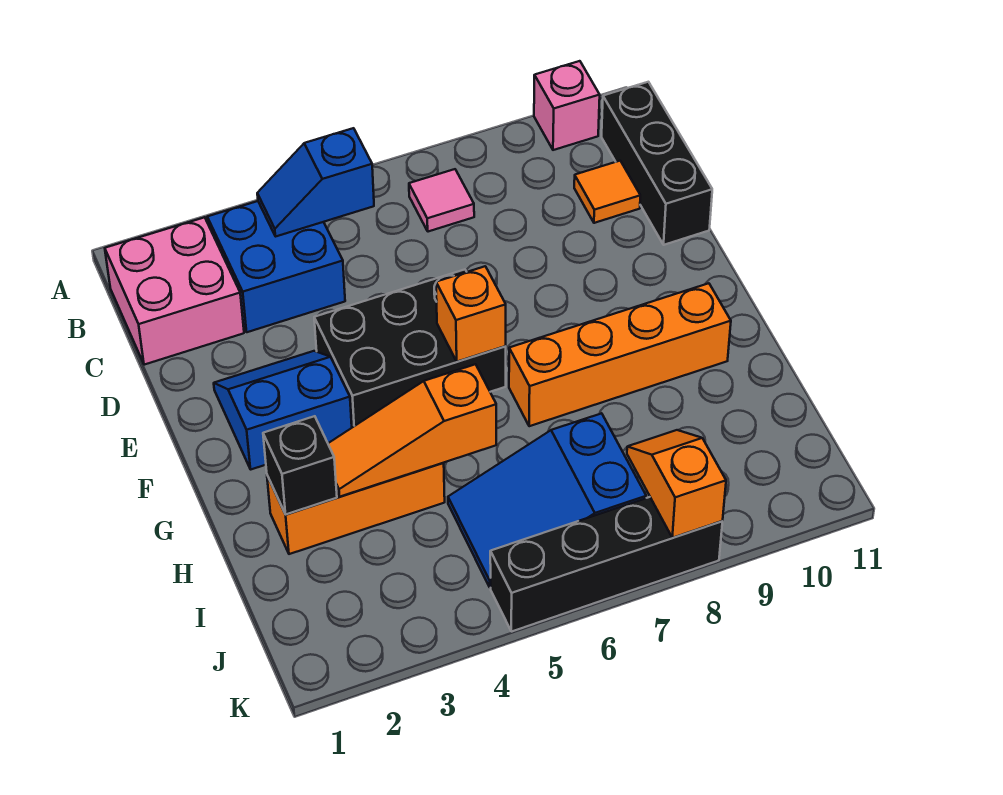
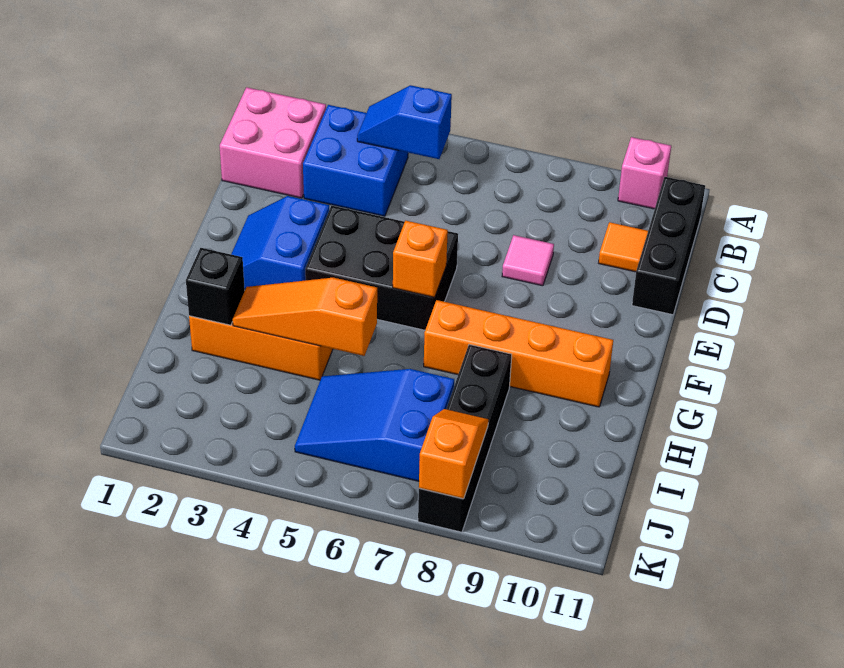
pink tile B7 level 1 -> pink tile D8 level 1
blue slope E2:F3 level 1 top F -> blue slope E2:F3 level 1 top 3
black brick K5:K8 level 1 -> black brick H8:K8 level 1

